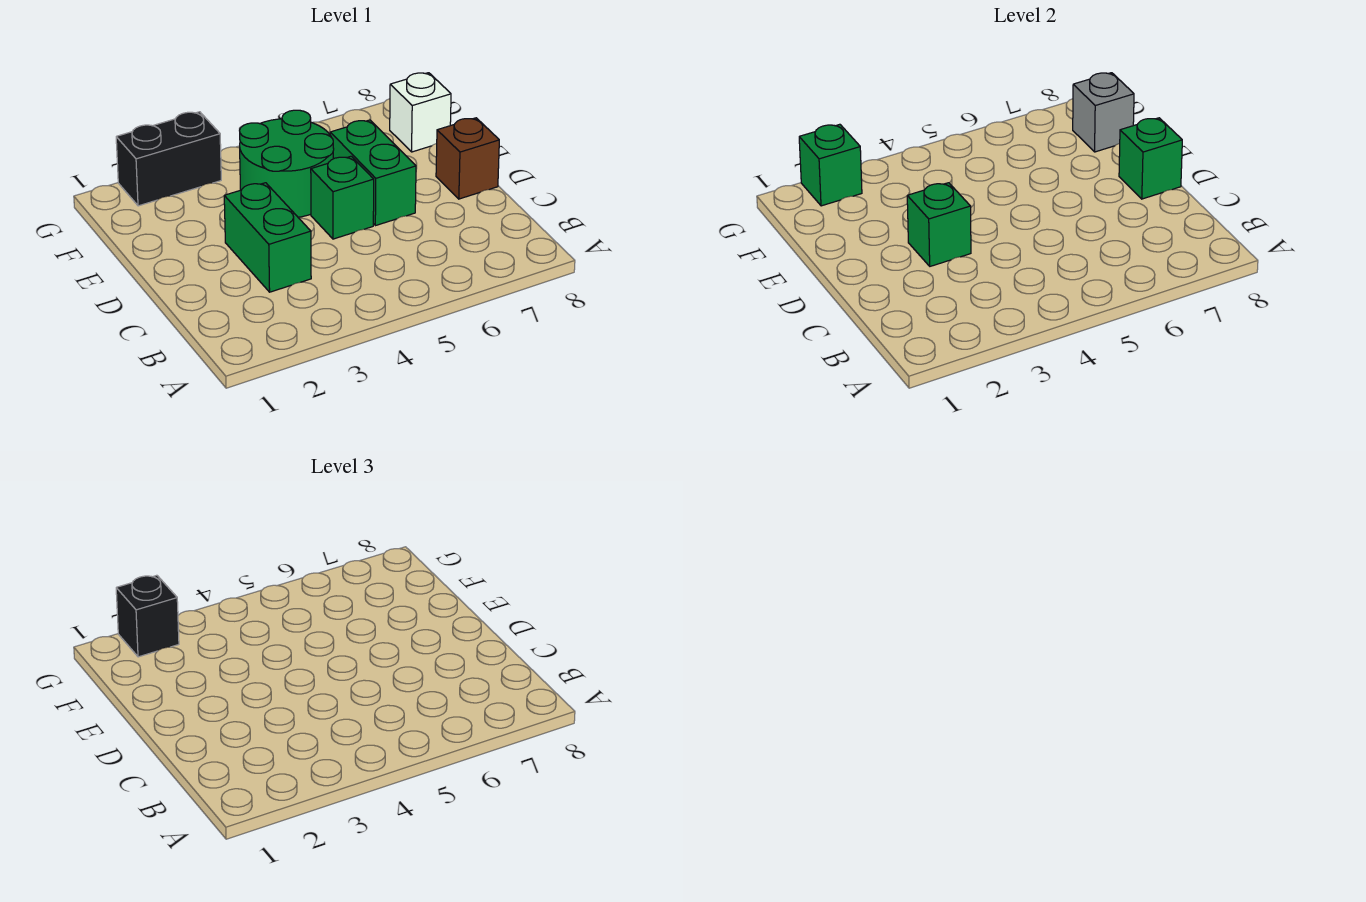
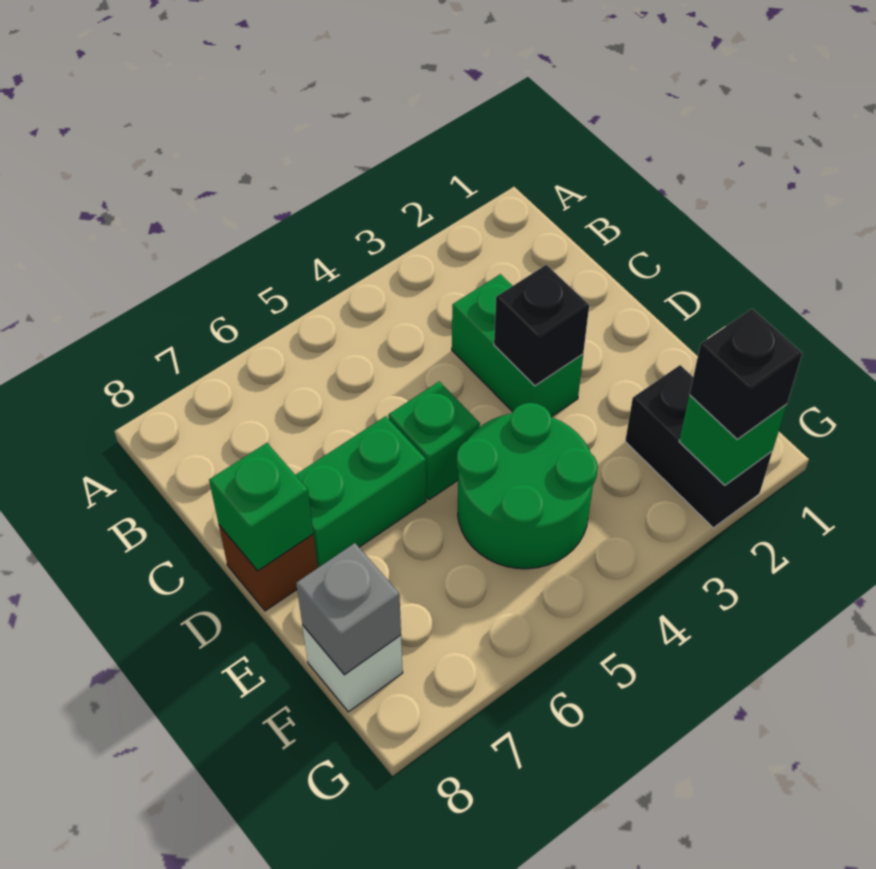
green brick D3 level 2 -> black brick D3 level 2
green brick D6:E6 level 1 -> green brick D6:D7 level 1
black brick G2:G3 level 1 -> black brick F2:G2 level 1

